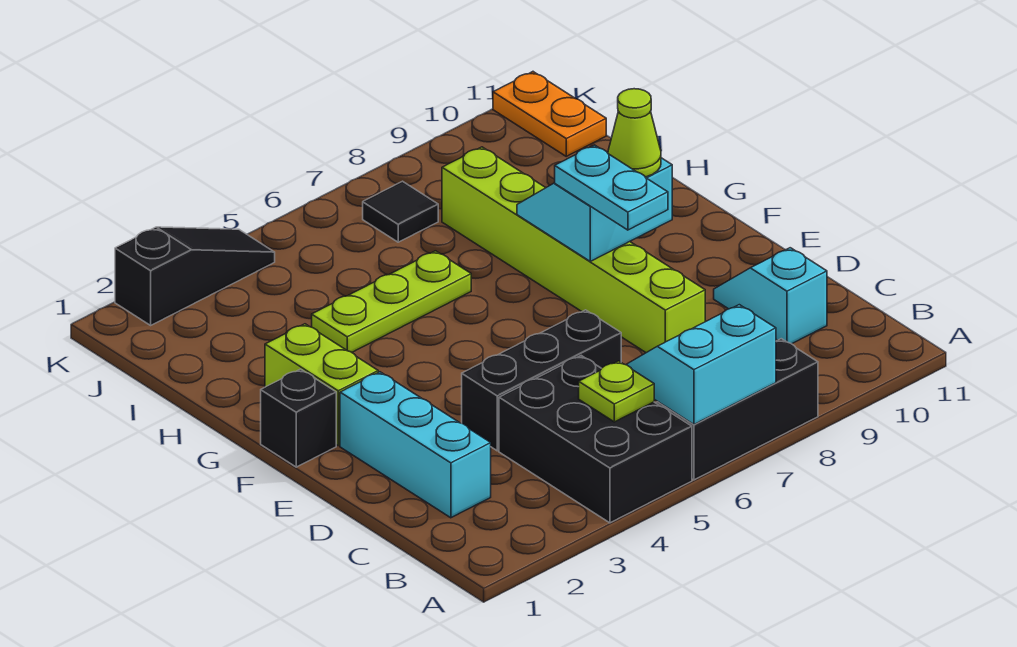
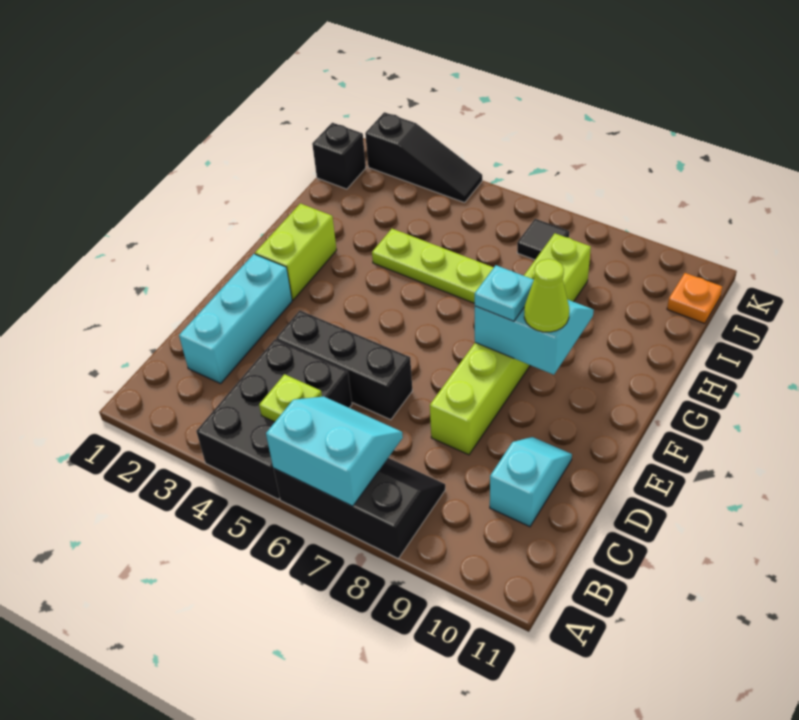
cyan plate E8:F8 level 3 -> cyan plate F8 level 3
black brick F1 level 1 -> black brick J1 level 1
orange plate J11:K11 level 1 -> orange plate J11 level 1

